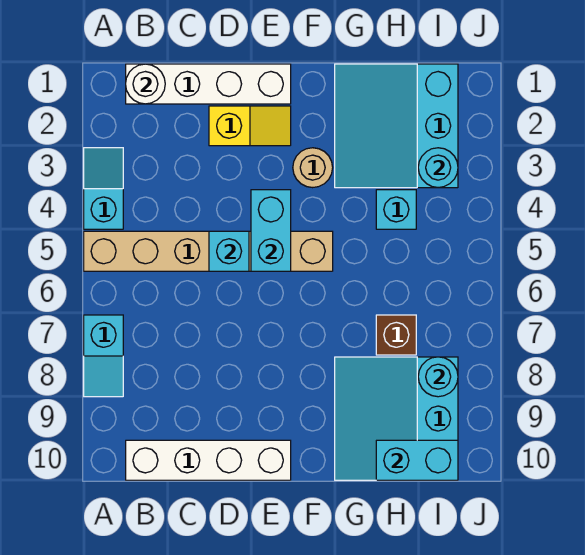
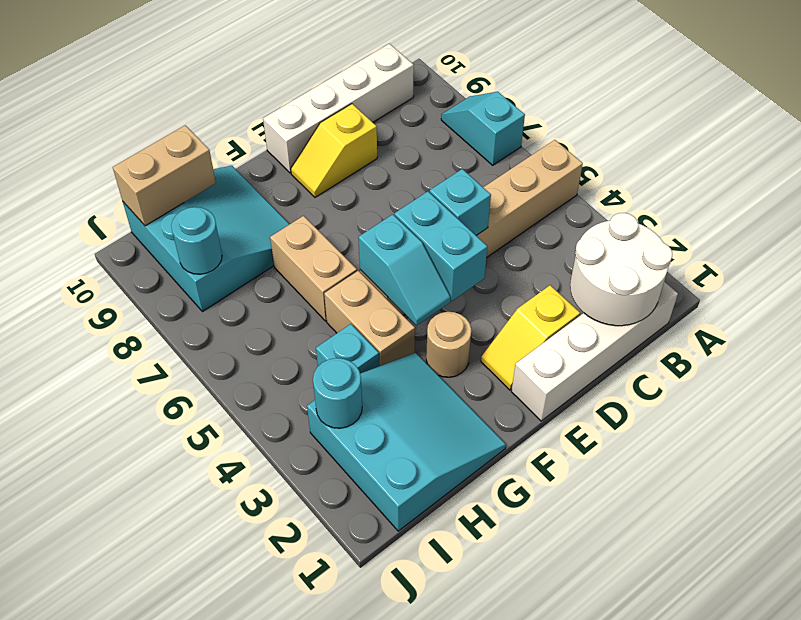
cyan slope A3:A4 level 1 top 4 -> cyan slope F4:F5 level 2 top 5
white round brick B1 level 2 -> white round brick B1:C2 level 2
none -> yellow slope D9:E9 level 1 top D
none -> tan brick G4:G5 level 1
none -> tan brick G6:G7 level 1
brown brick H7 level 1 -> none
cyan brick H10:I10 level 2 -> tan brick H10:I10 level 2

